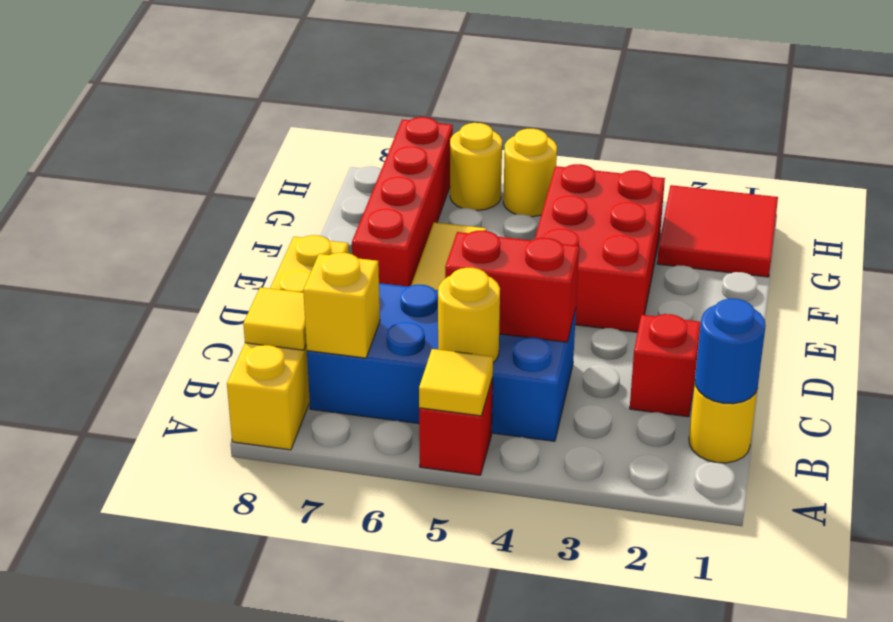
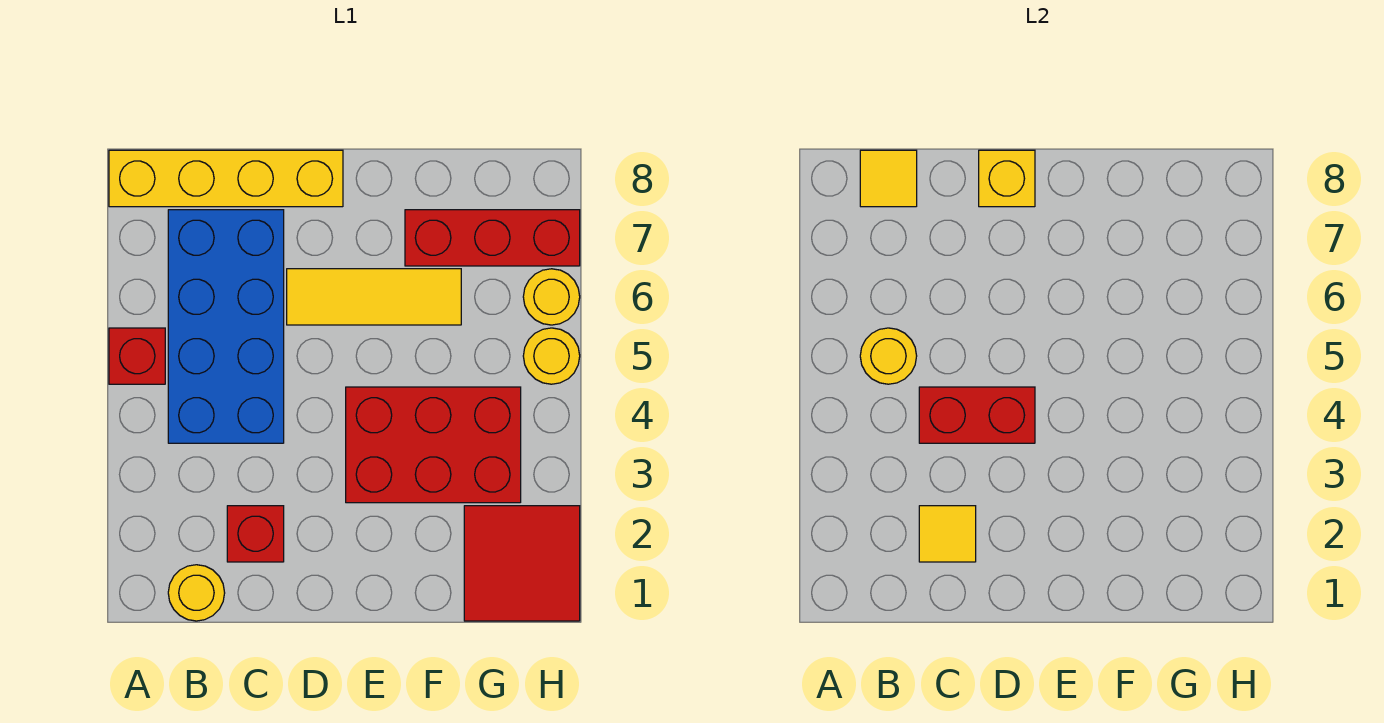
yellow tile A5 level 2 -> yellow tile C2 level 2
blue round brick B1 level 2 -> none
yellow brick B7 level 2 -> yellow brick D8 level 2
red brick C4:C5 level 2 -> red brick C4:D4 level 2
red brick E7:H7 level 1 -> red brick F7:H7 level 1

